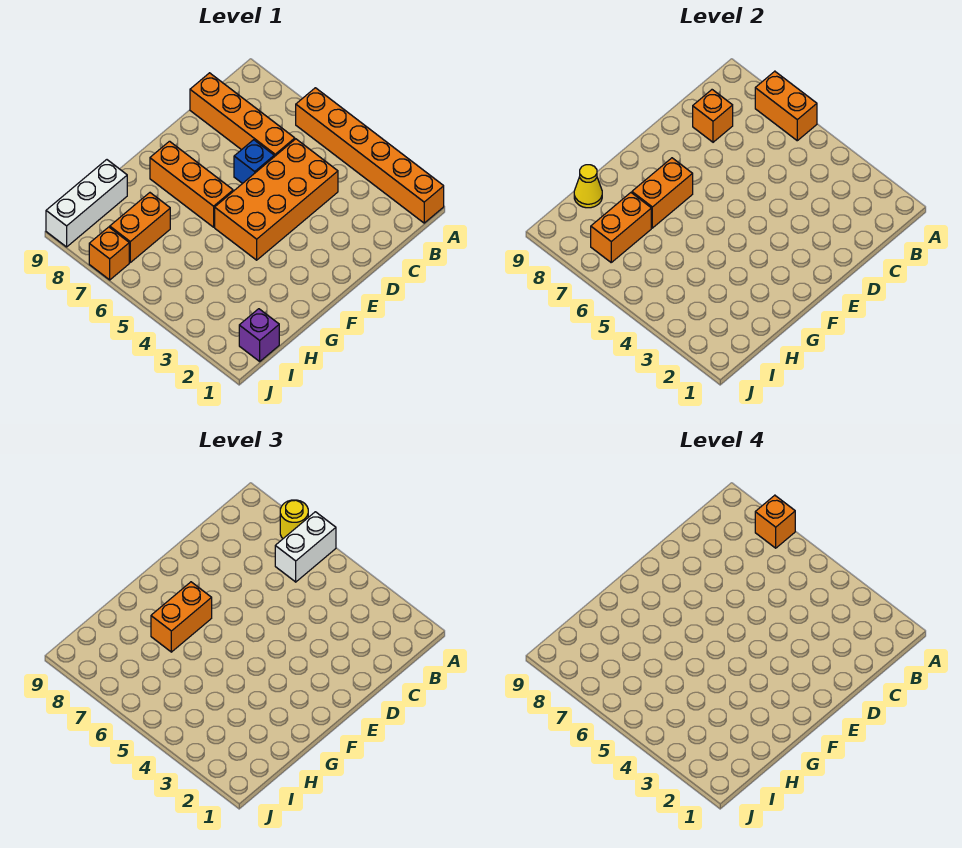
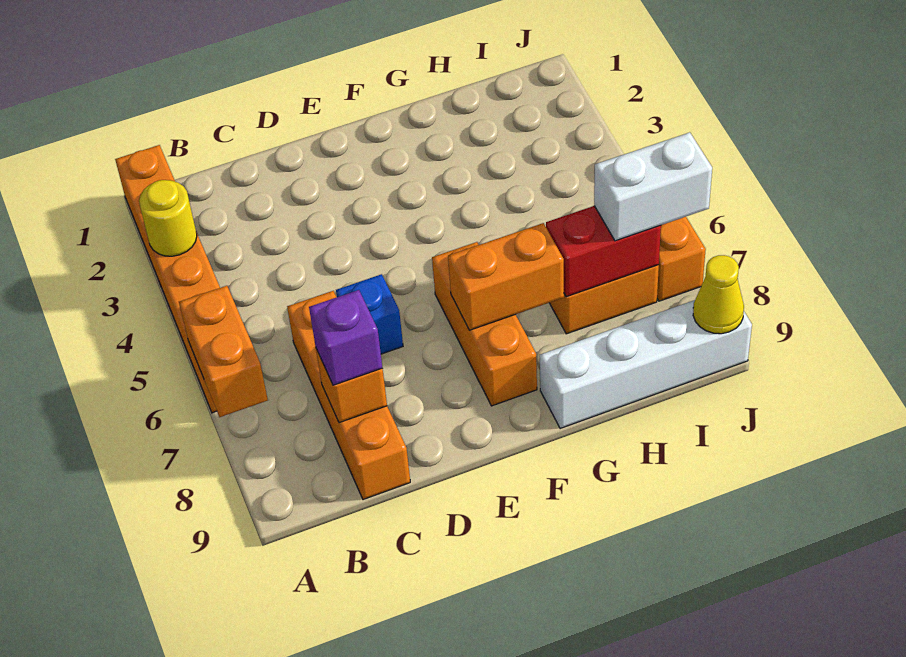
white brick A6:B6 level 3 -> white brick I7:J7 level 3
yellow round brick A7 level 3 -> yellow round brick A3 level 2
orange brick A7 level 4 -> none
orange brick C4:F5 level 1 -> none
orange brick F7:G7 level 3 -> none
orange brick H7:I7 level 2 -> red brick H7:I7 level 2
white brick H9:J9 level 1 -> white brick G9:J9 level 1
yellow cone H9 level 2 -> yellow cone J9 level 2
purple brick I1 level 1 -> purple brick C8 level 3

